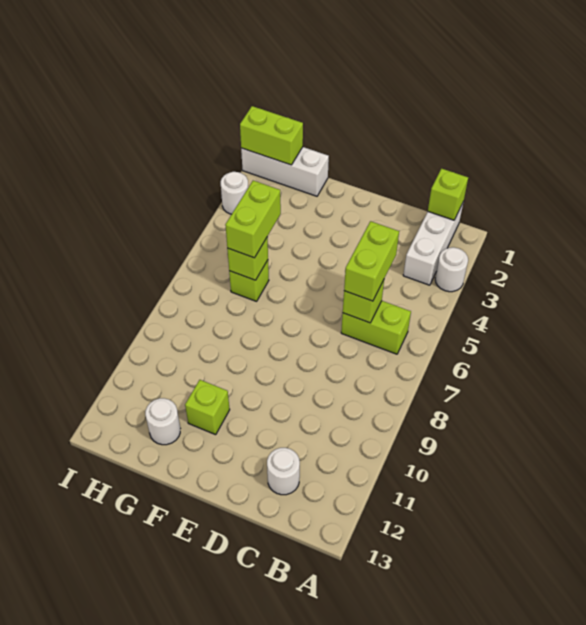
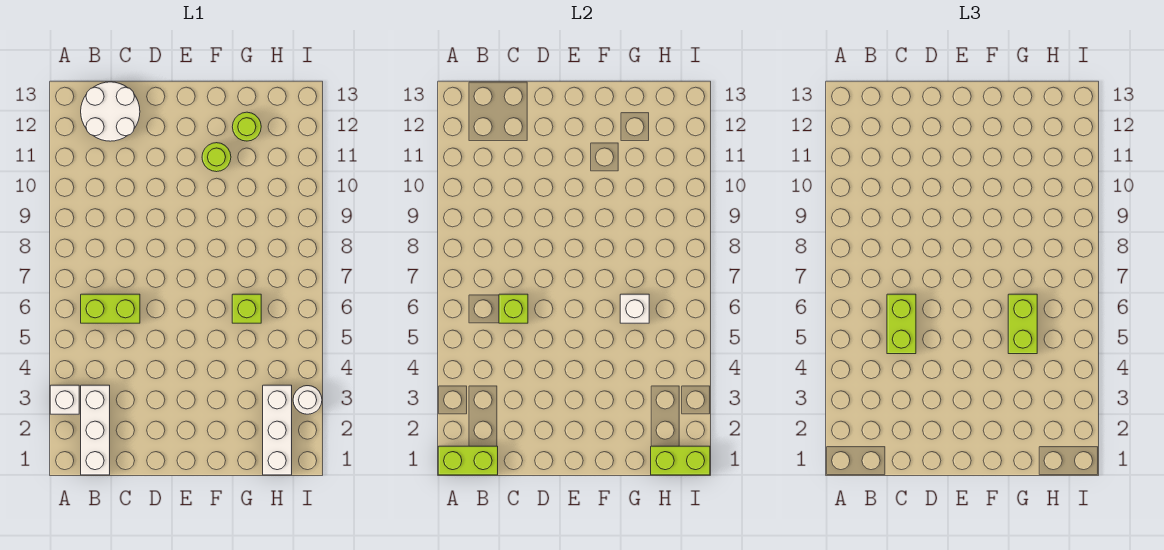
white round brick A3 level 1 -> white brick A3 level 1
lime brick B1 level 2 -> lime brick A1:B1 level 2
white round brick C12 level 1 -> white round brick B12:C13 level 1
lime brick F11 level 1 -> lime round brick F11 level 1
white brick G1:I1 level 1 -> white brick H1:H3 level 1
lime brick G6 level 2 -> white brick G6 level 2
white round brick G12 level 1 -> lime round brick G12 level 1

